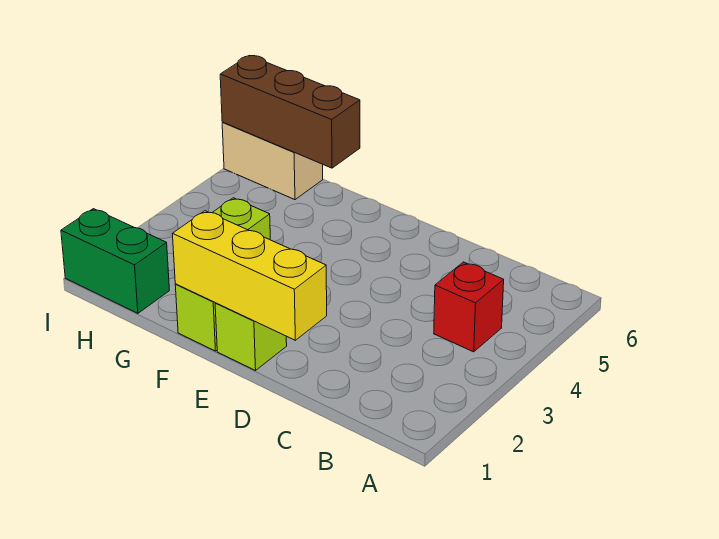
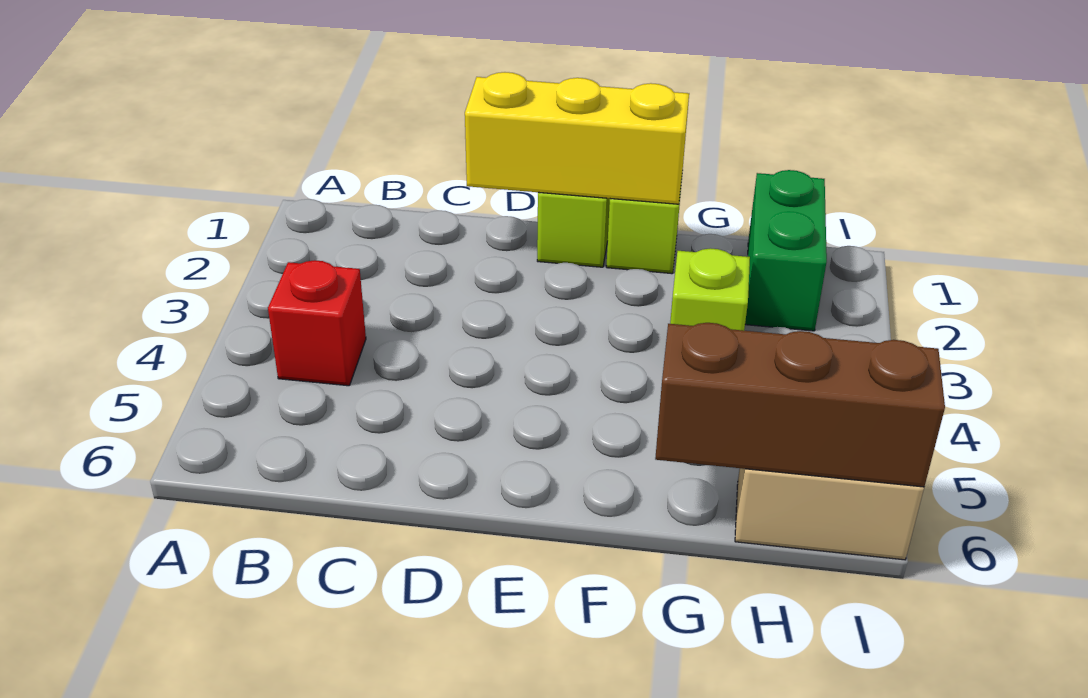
green brick H1:I1 level 1 -> green brick H1:H2 level 1

